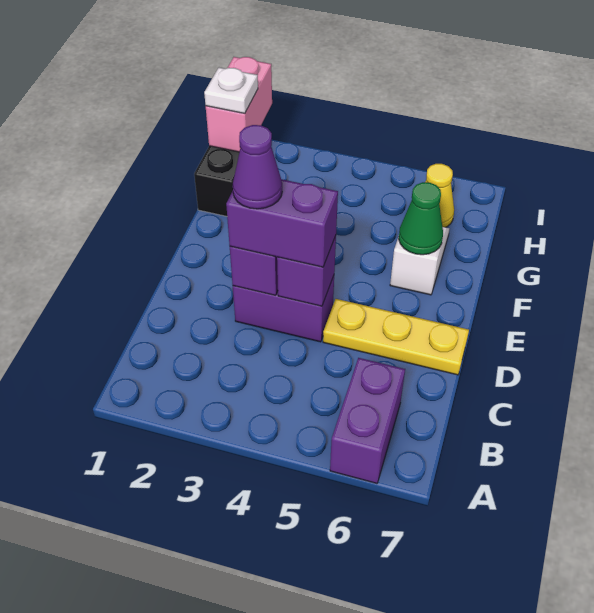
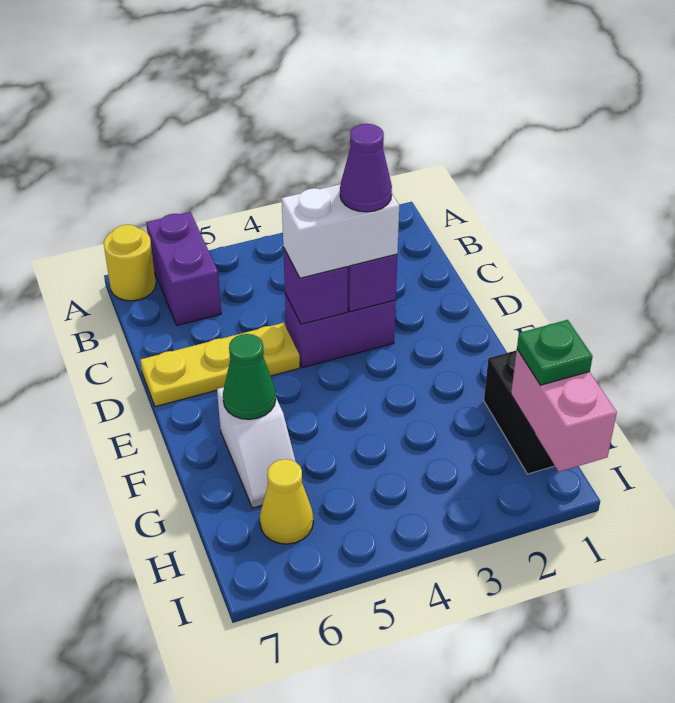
none -> yellow round brick A7 level 1
purple brick D3:D4 level 3 -> white brick D3:D4 level 3
white plate H1 level 3 -> green plate H1 level 3

